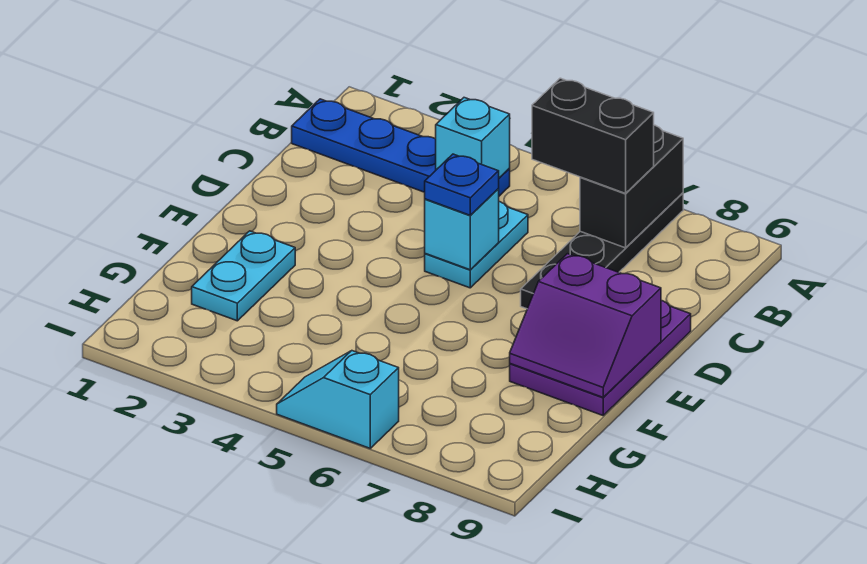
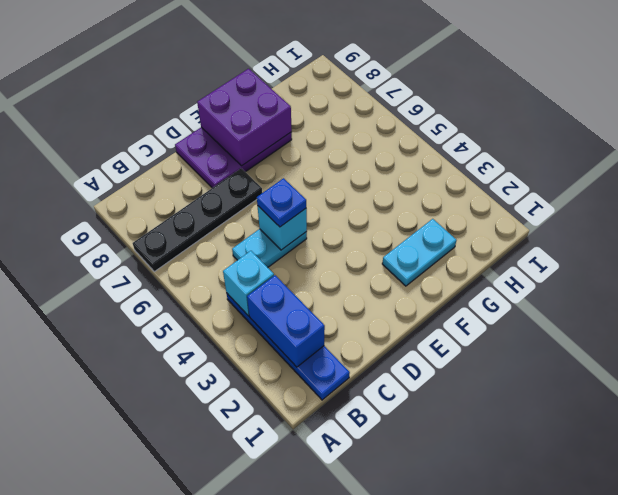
black brick A7:B7 level 2 -> none
none -> blue brick B2:B3 level 2
black brick B6:B7 level 3 -> none
purple slope E8:F9 level 2 top E -> purple brick E8:F9 level 2
cyan slope I5:I6 level 1 top 6 -> none

